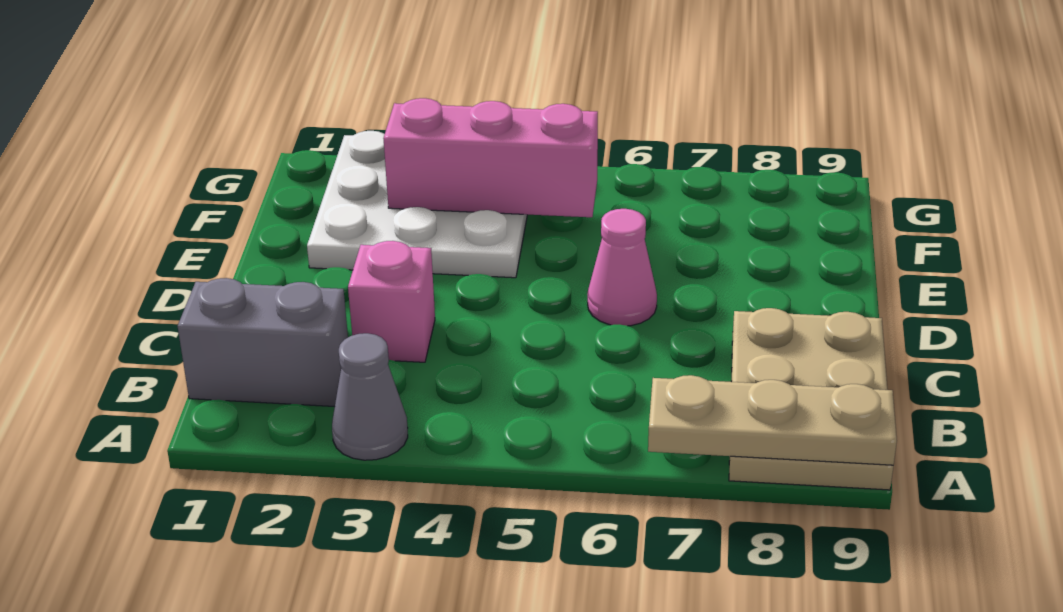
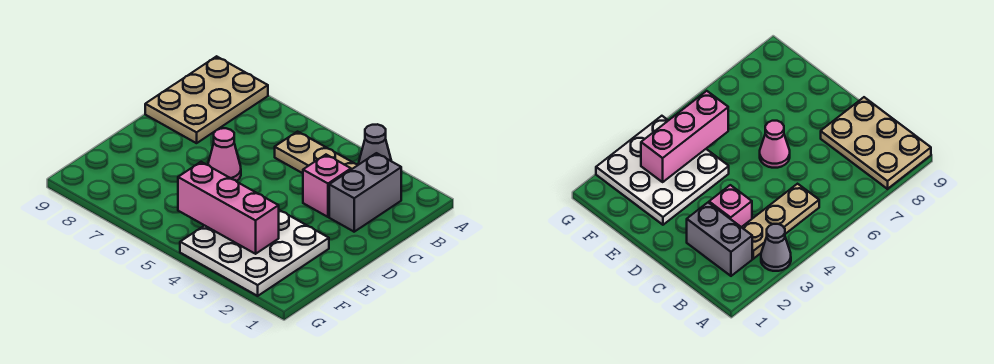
tan plate A7:A9 level 2 -> tan plate B3:B5 level 1
grey brick B1:B2 level 1 -> grey brick B2:C2 level 1

